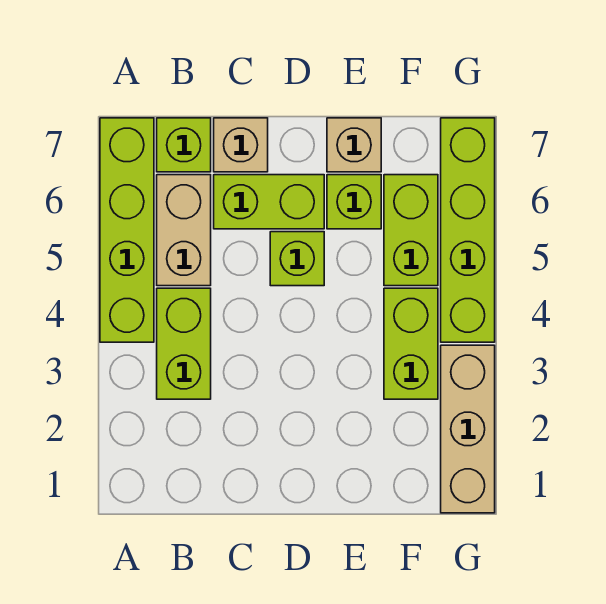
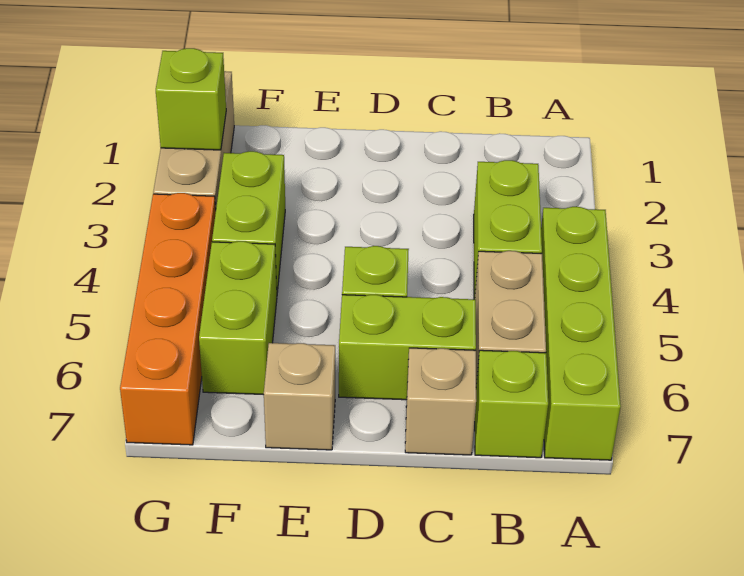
lime brick E6 level 1 -> lime brick G2 level 2
lime brick G4:G7 level 1 -> orange brick G4:G7 level 1

